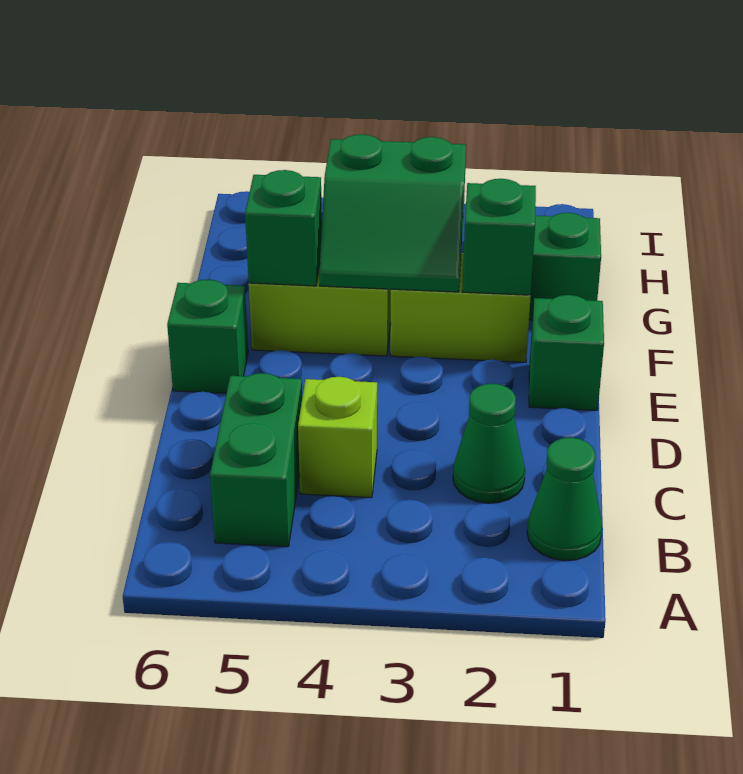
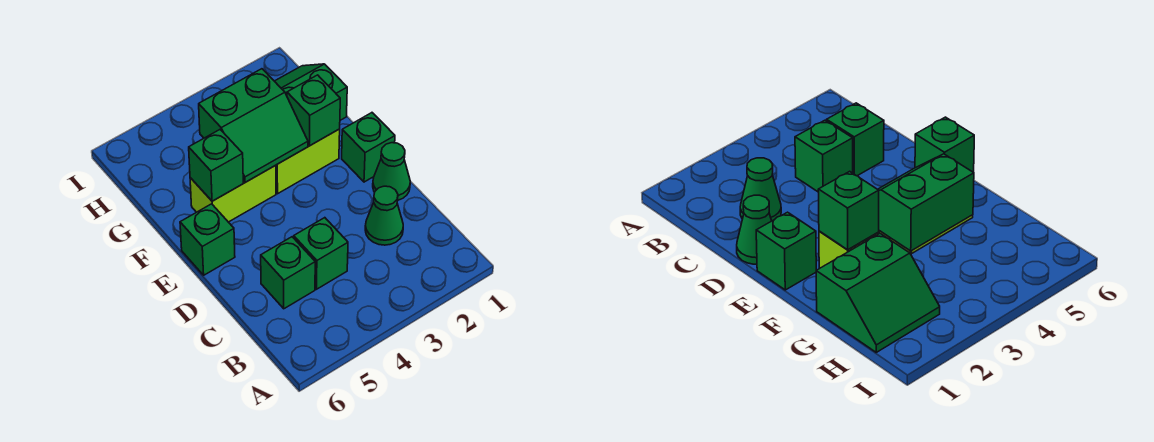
green cone B1 level 1 -> green cone D1 level 1
green brick B5:C5 level 1 -> green brick C5 level 1
lime brick C4 level 1 -> green brick C4 level 1

